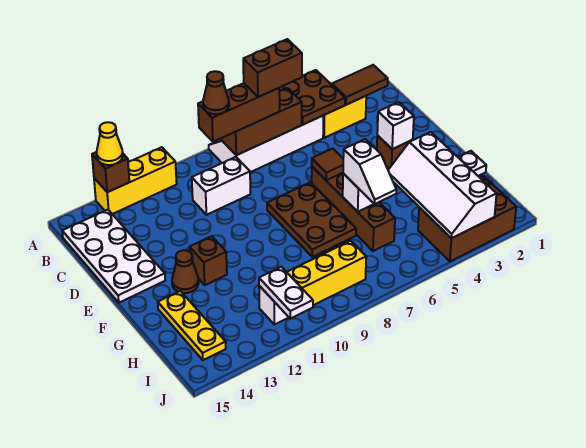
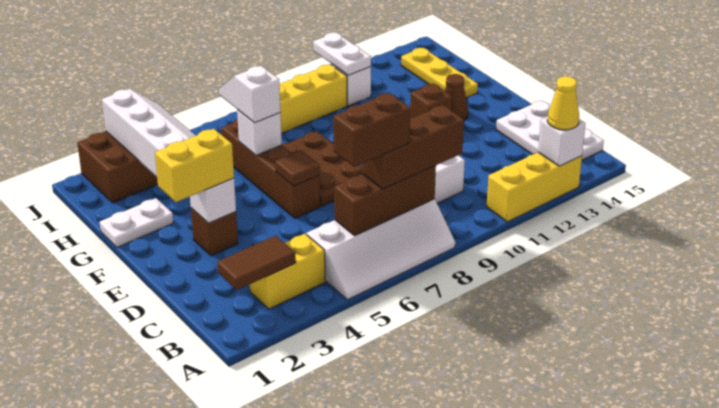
brown plate A4:B5 level 2 -> none
brown brick A13 level 2 -> white brick A13 level 2
brown cone B9 level 4 -> none
white plate B14:E15 level 1 -> white plate B14:D15 level 1
none -> yellow brick E2:E3 level 3

